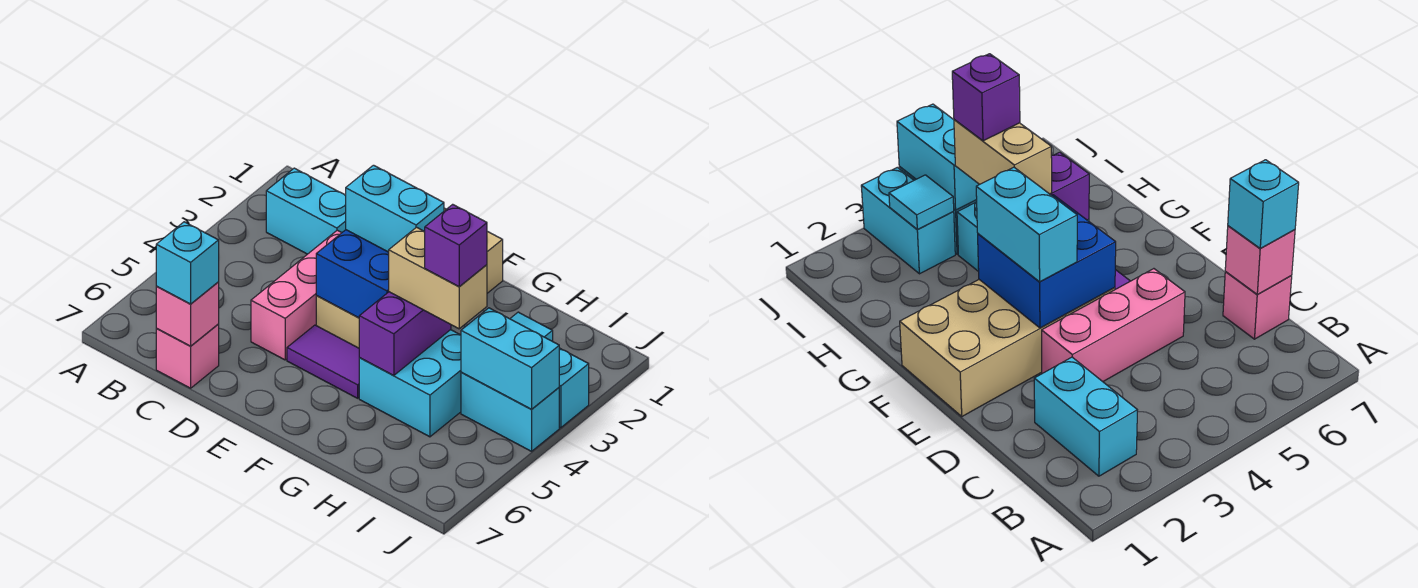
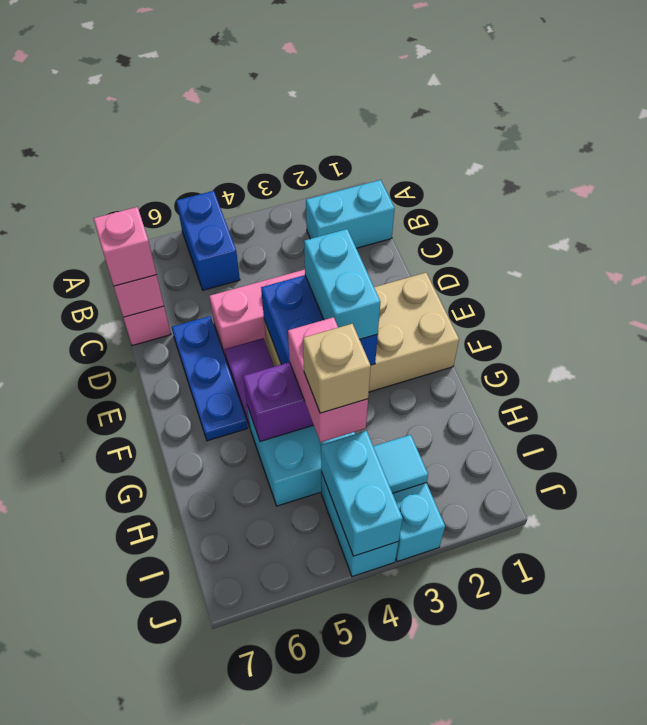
none -> blue brick A5:B5 level 1
cyan brick B2:C2 level 1 -> cyan brick B1:B2 level 1
cyan brick C7 level 3 -> pink brick C7 level 3
none -> blue plate D6:F6 level 1
tan brick G4:H4 level 3 -> pink brick G4:H4 level 3
purple brick H4 level 4 -> tan brick H4 level 4

